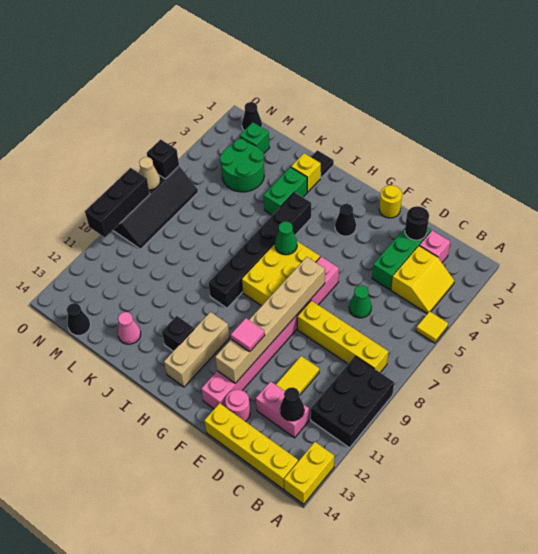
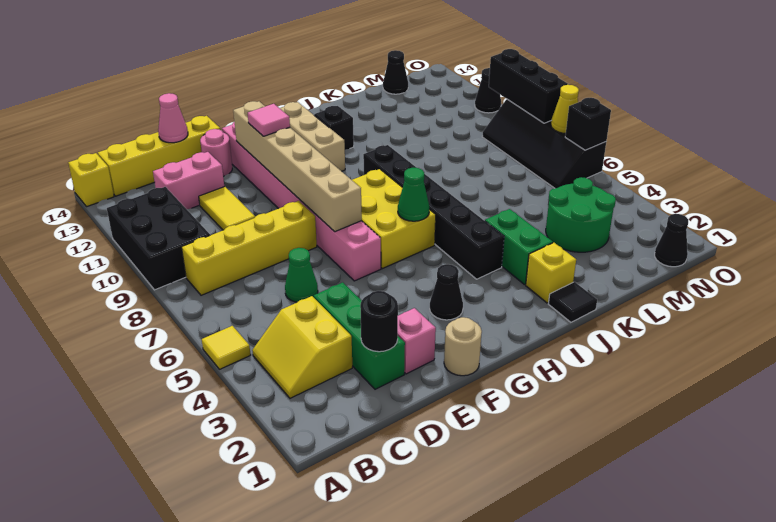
yellow brick A13:A14 level 1 -> yellow brick A14 level 1
pink brick C2 level 1 -> pink brick E2 level 1
black cone C12 level 2 -> black cone O11 level 1
yellow round brick F1 level 1 -> tan round brick F1 level 1
pink cone K13 level 1 -> pink cone D14 level 2
green brick M2 level 1 -> none
tan cone O7 level 2 -> yellow cone O7 level 2

